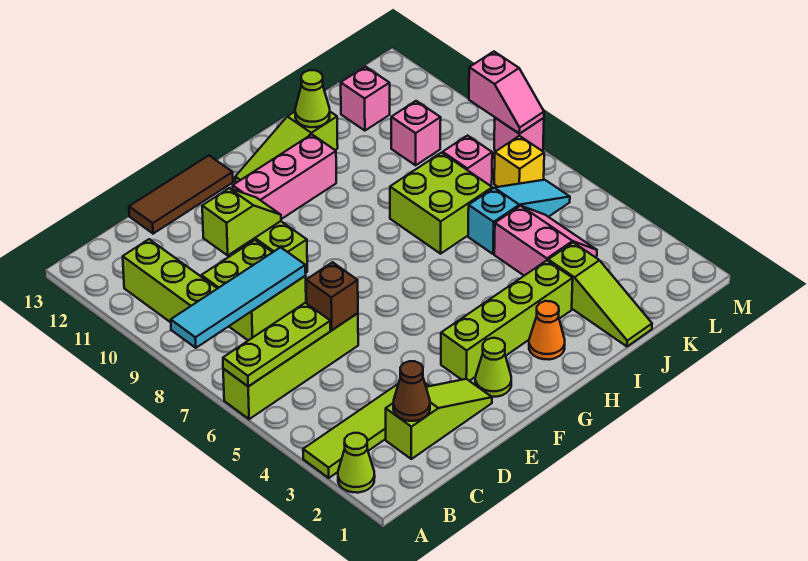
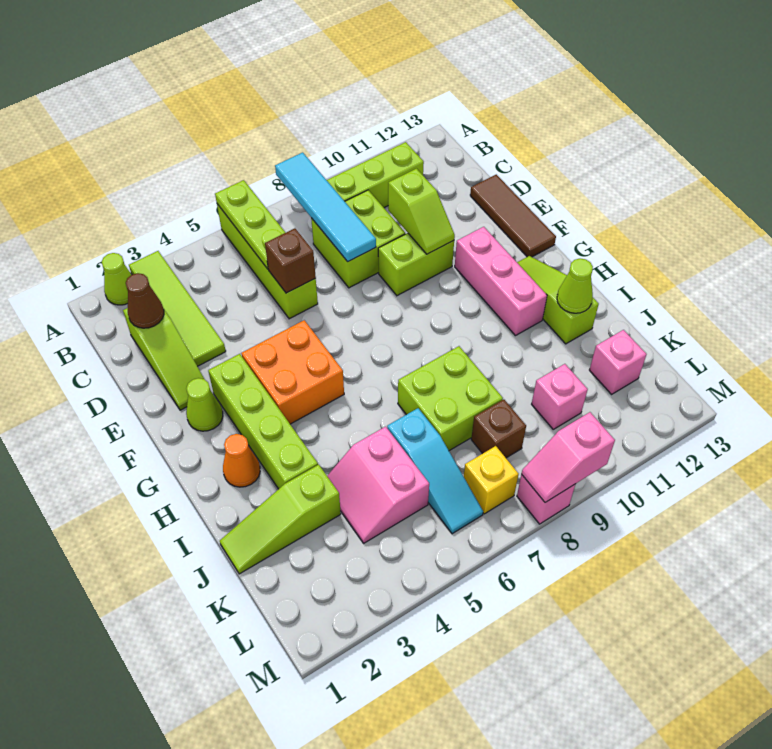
none -> orange brick F4:G5 level 1
pink slope J4:K5 level 1 top J -> pink slope J4:K5 level 1 top 5
pink brick K8 level 1 -> brown brick K8 level 1

